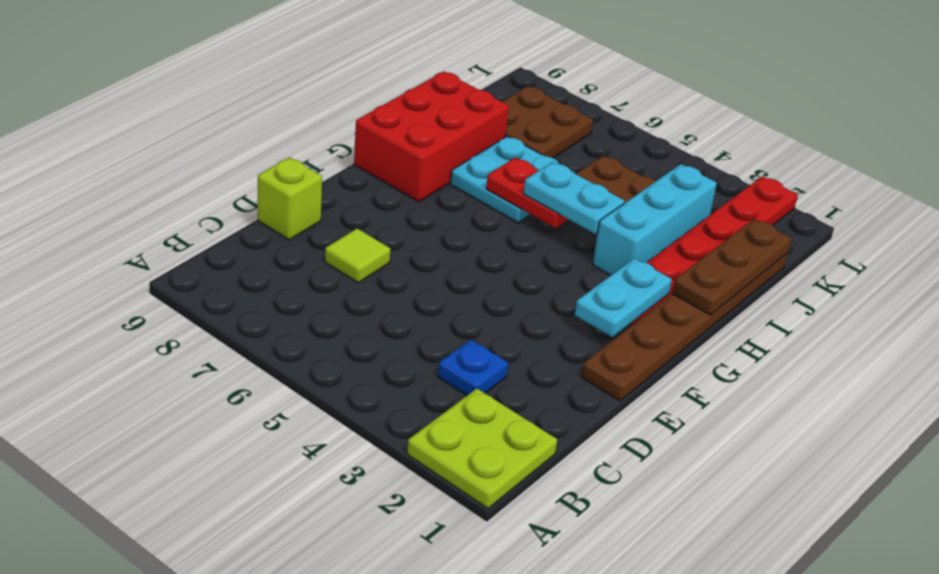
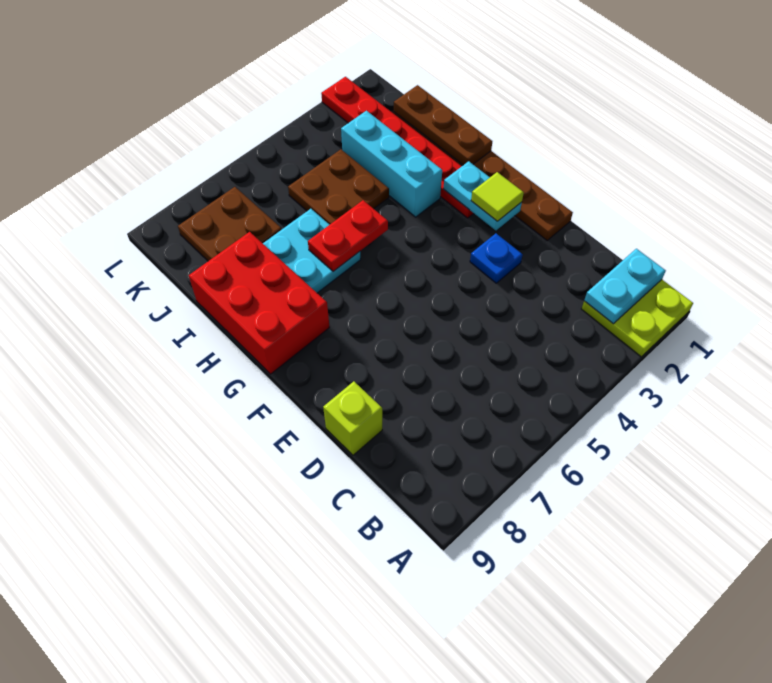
blue plate C3 level 1 -> blue plate E3 level 1
lime tile D7 level 1 -> lime tile F2 level 3
cyan plate H4:H5 level 3 -> cyan plate B1:B2 level 2

